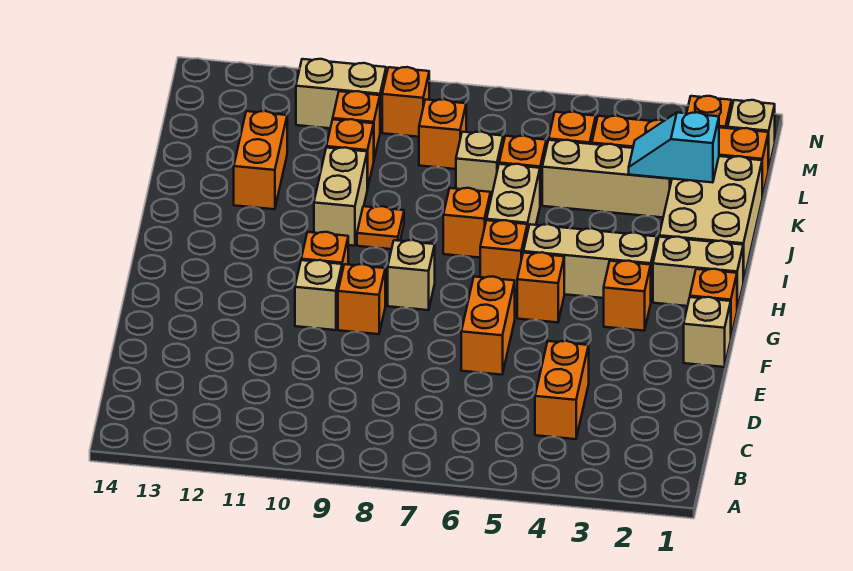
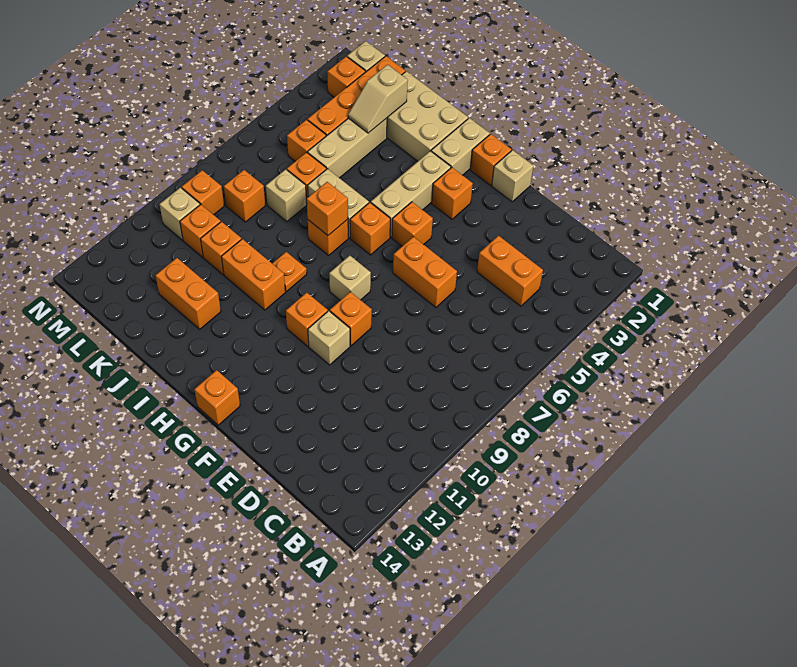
none -> orange brick G14 level 1
none -> orange brick I7 level 2
tan brick I10:J10 level 1 -> orange brick I10:J10 level 1
cyan slope K2:K3 level 2 top 2 -> tan slope K2:K3 level 2 top 2
tan brick M10:M11 level 1 -> tan brick M10 level 1

